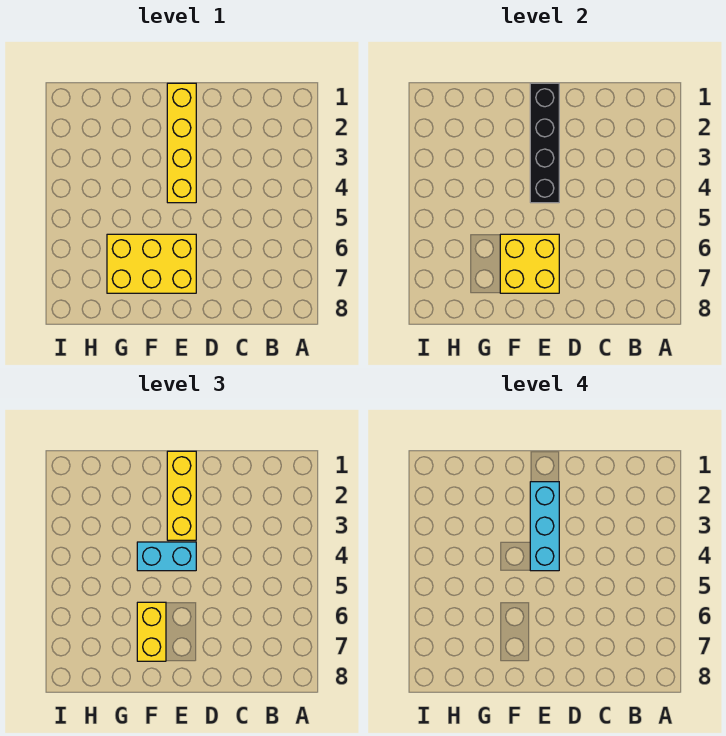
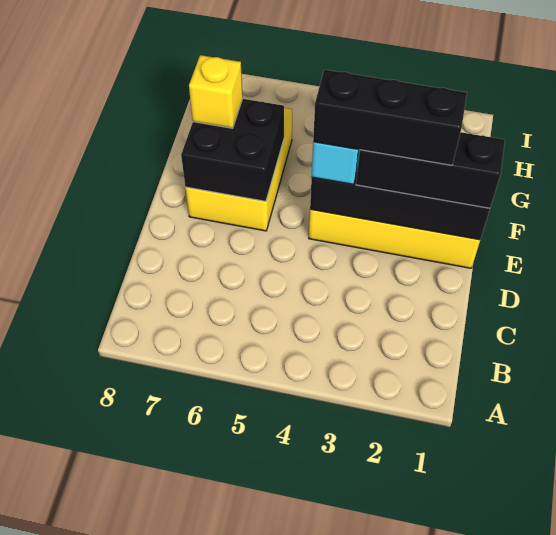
yellow brick E1:E3 level 3 -> black brick E1:E3 level 3
cyan brick E2:E4 level 4 -> black brick E2:E4 level 4
yellow brick E6:F7 level 2 -> black brick E6:F7 level 2
yellow brick F6:F7 level 3 -> yellow brick F7 level 3

